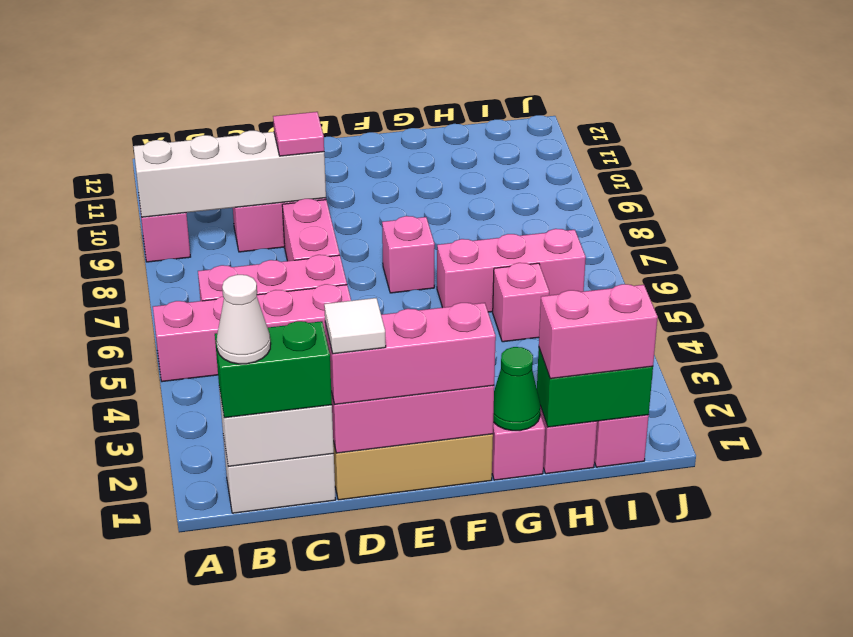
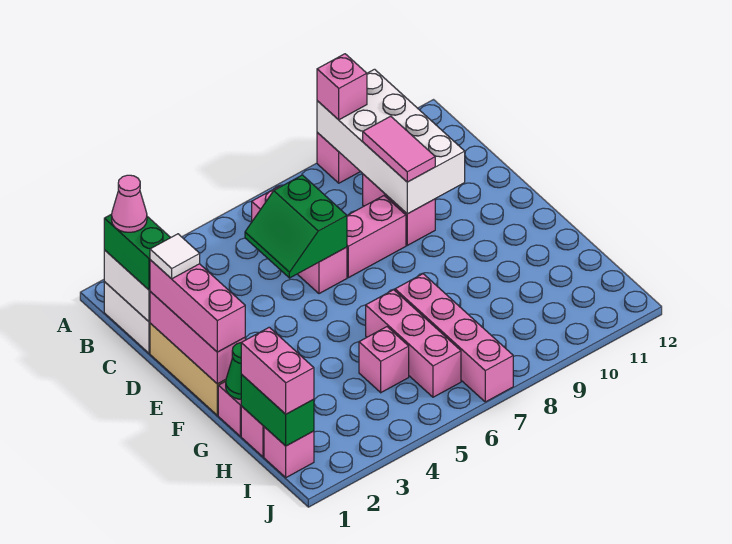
pink brick A5:D5 level 1 -> pink brick G7:J7 level 1
white brick A9:D9 level 2 -> white brick A9:D10 level 2
white cone B1 level 4 -> pink cone B1 level 4
none -> green slope C5:D6 level 2 top 6
pink tile D9 level 3 -> pink tile C9:D9 level 3
pink brick F7 level 1 -> pink brick A9 level 3

